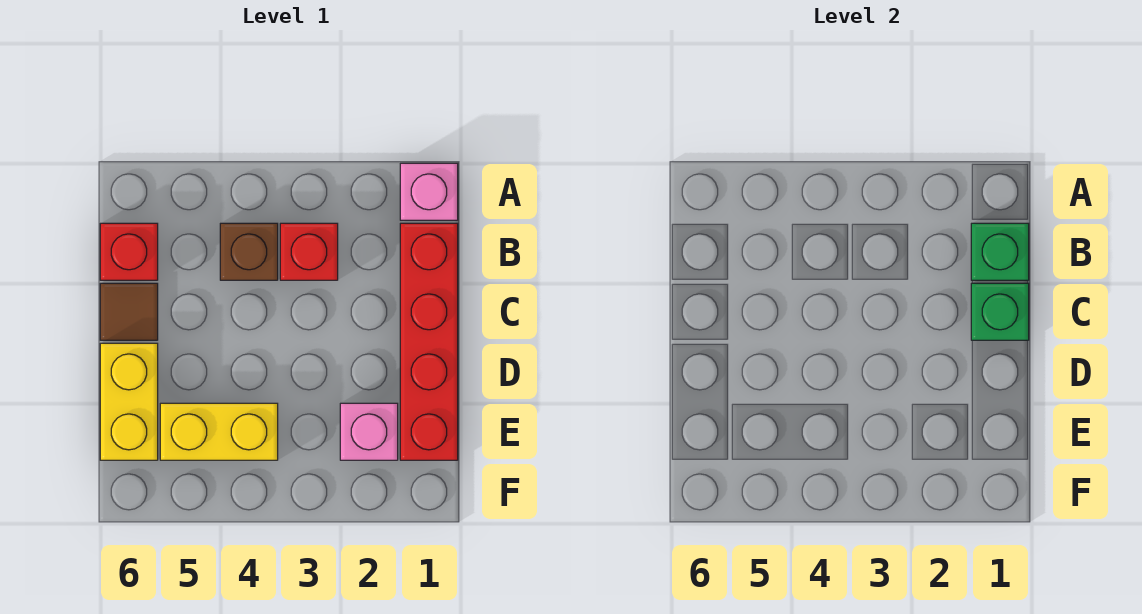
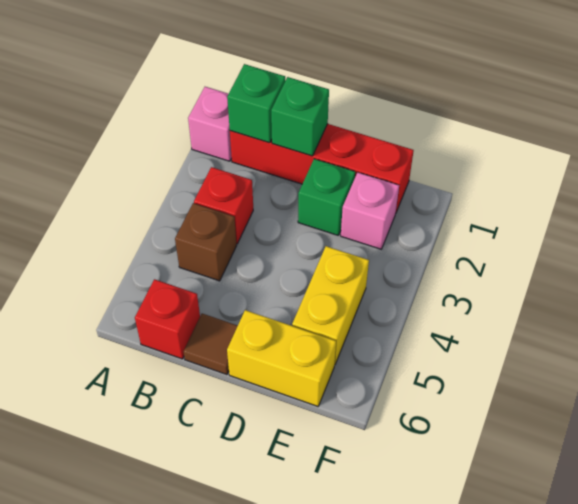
none -> green brick D2 level 1

